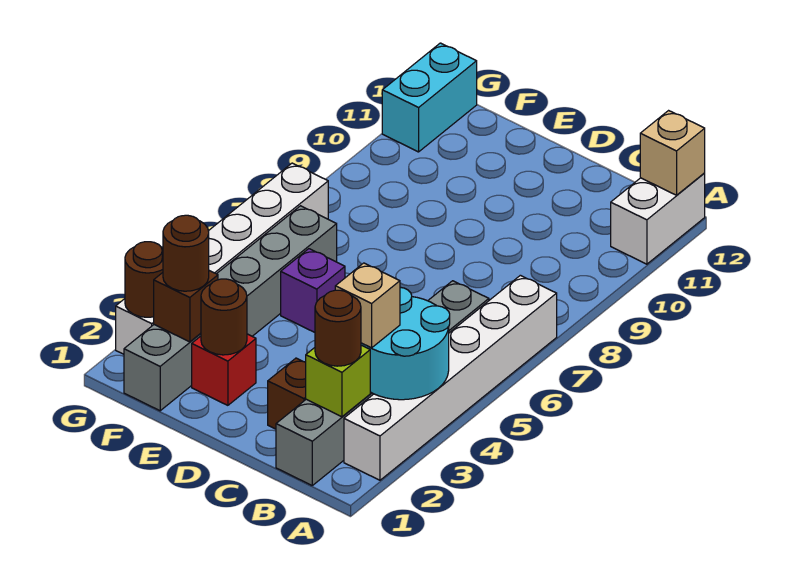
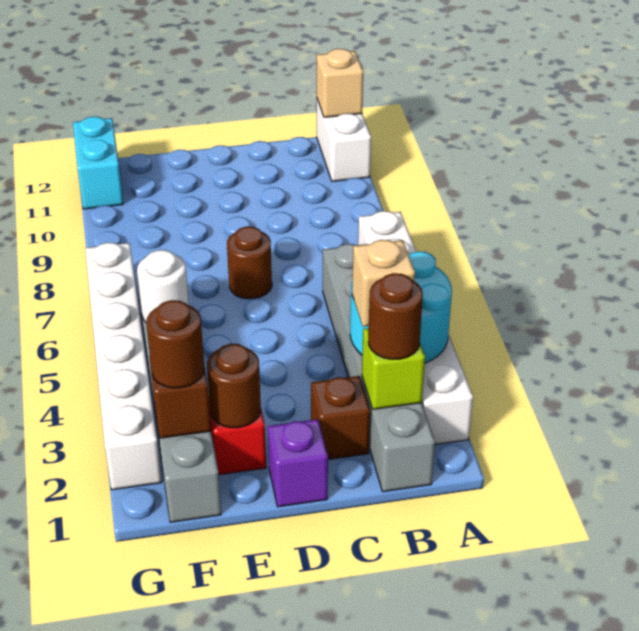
purple brick E5 level 1 -> purple brick D1 level 1
none -> white round brick F5 level 2
brown round brick G2 level 2 -> brown round brick D7 level 1

